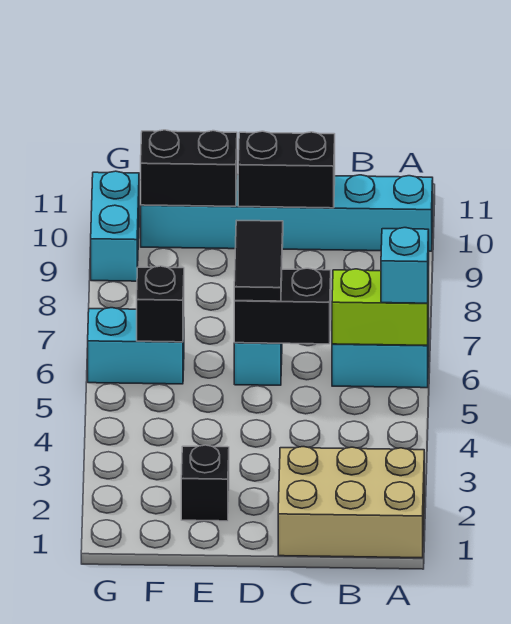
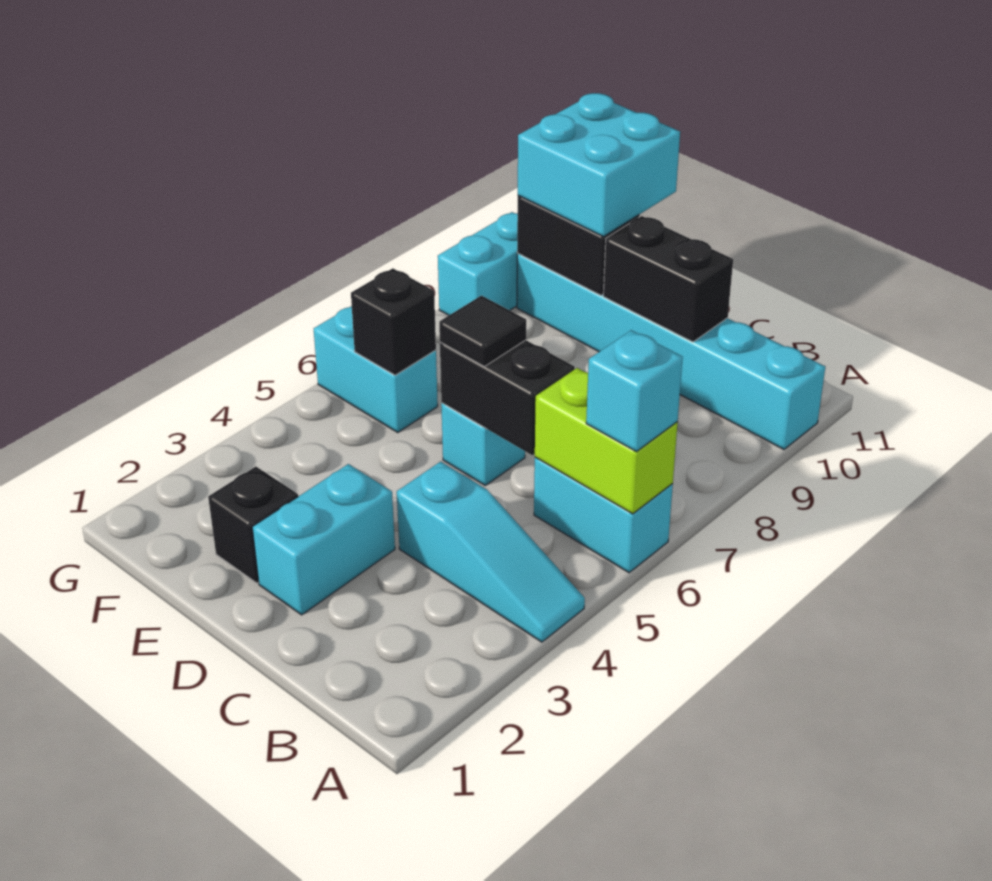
tan brick A1:C2 level 1 -> none
none -> cyan slope A4:C4 level 1 top C
none -> cyan brick D2:D3 level 1
black tile D6:D7 level 3 -> black tile D6 level 3
none -> cyan brick E10:F11 level 3

